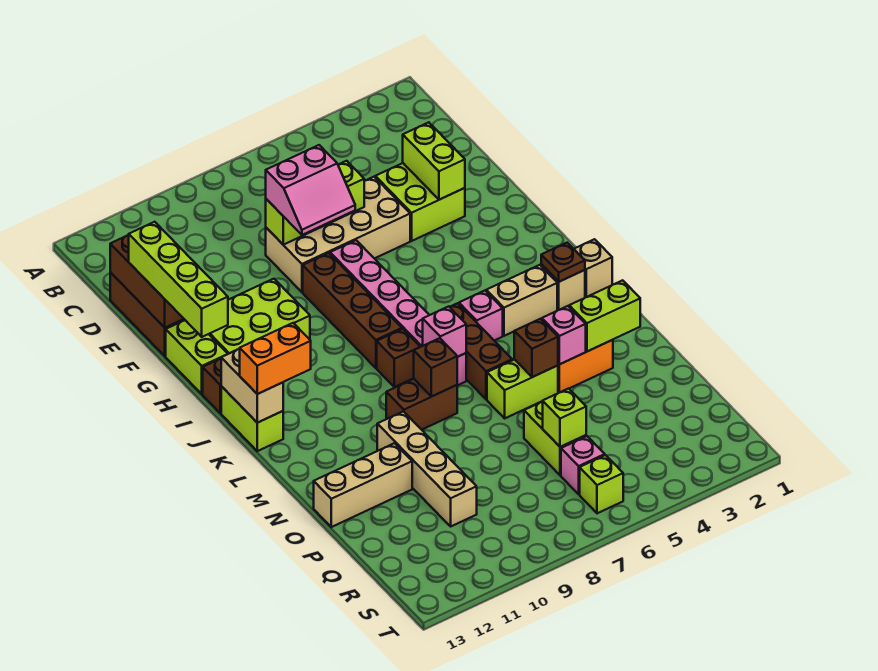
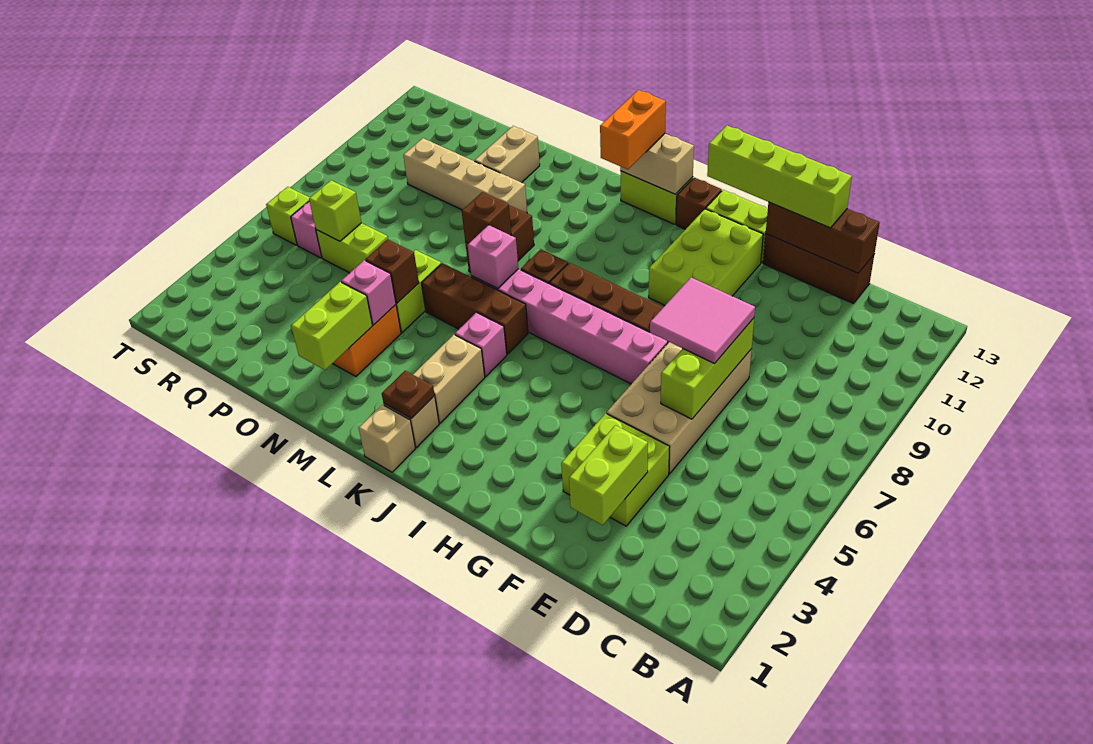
lime brick E3:F3 level 2 -> lime brick E2:E3 level 2
pink slope E7:F8 level 3 top E -> pink tile E7:F8 level 3
tan brick O11:O13 level 1 -> tan brick O11:O12 level 1

